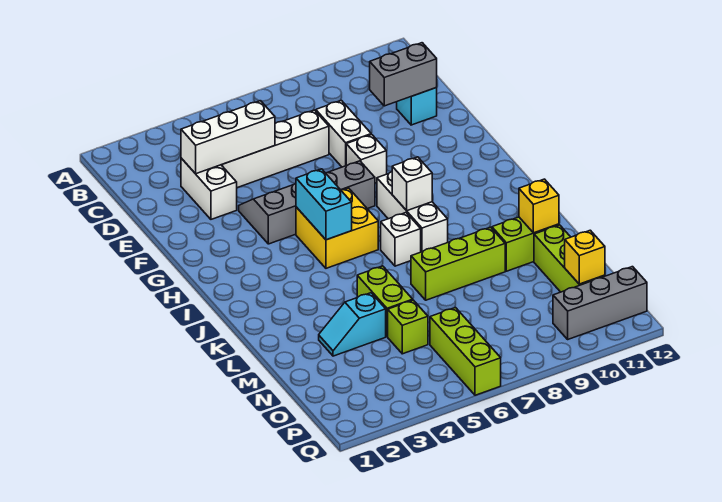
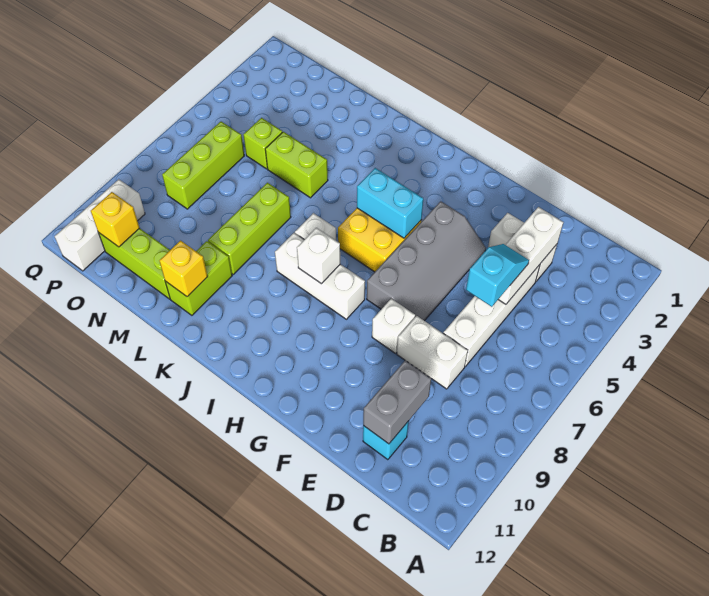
cyan slope M3:M4 level 1 top 4 -> cyan slope D5:D6 level 3 top 6
lime brick O6:Q6 level 1 -> lime brick O6:O8 level 1
grey brick P10:P12 level 1 -> white brick P10:P12 level 1

